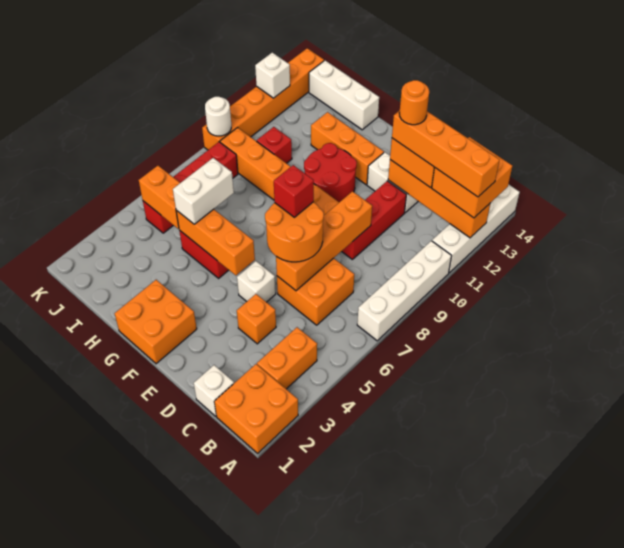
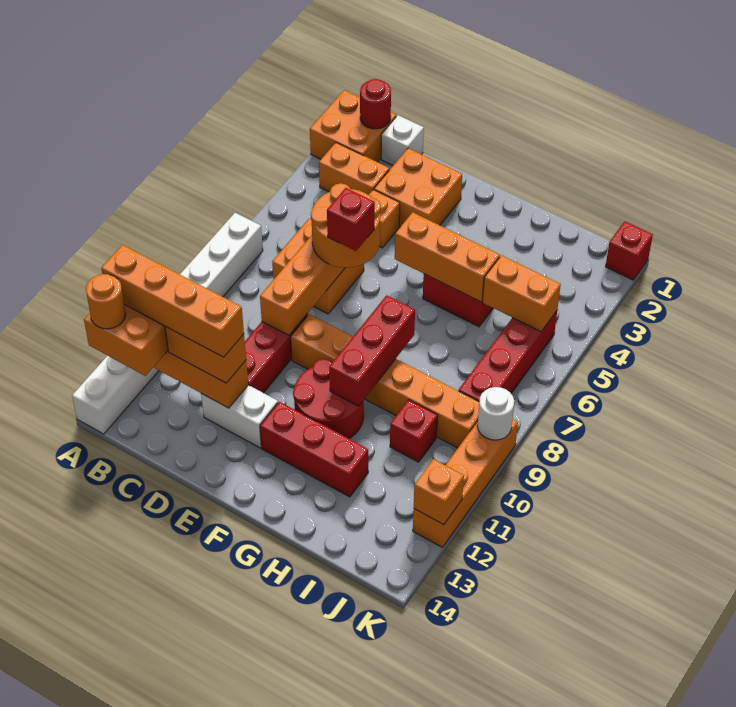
none -> red round brick B1 level 2
orange brick B3:B4 level 1 -> orange brick B3:C3 level 1
orange round brick D12 level 5 -> orange round brick A13 level 4
white brick E5 level 1 -> none
orange brick F1:G2 level 1 -> orange brick D2:E3 level 1
orange brick F12:H12 level 1 -> red brick F12:H12 level 1
none -> red brick G8:G10 level 2
white brick H5:H6 level 3 -> none
white brick H14:J14 level 1 -> none
none -> red brick K1 level 1
orange brick K9:K14 level 1 -> orange brick K9:K12 level 1
white brick K12 level 2 -> orange brick K12 level 2

